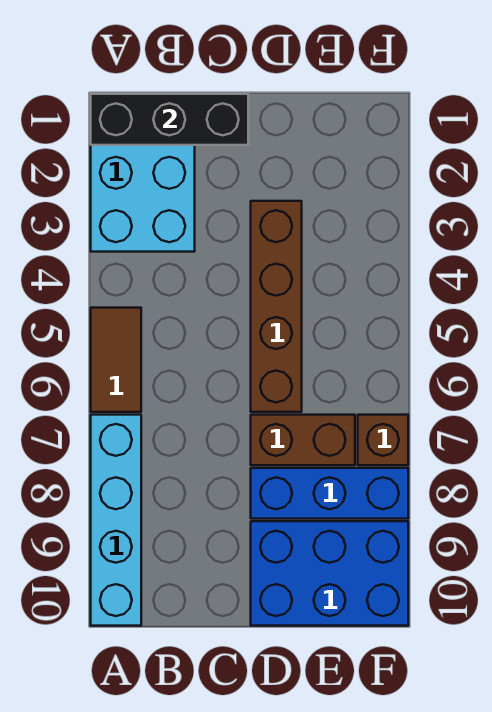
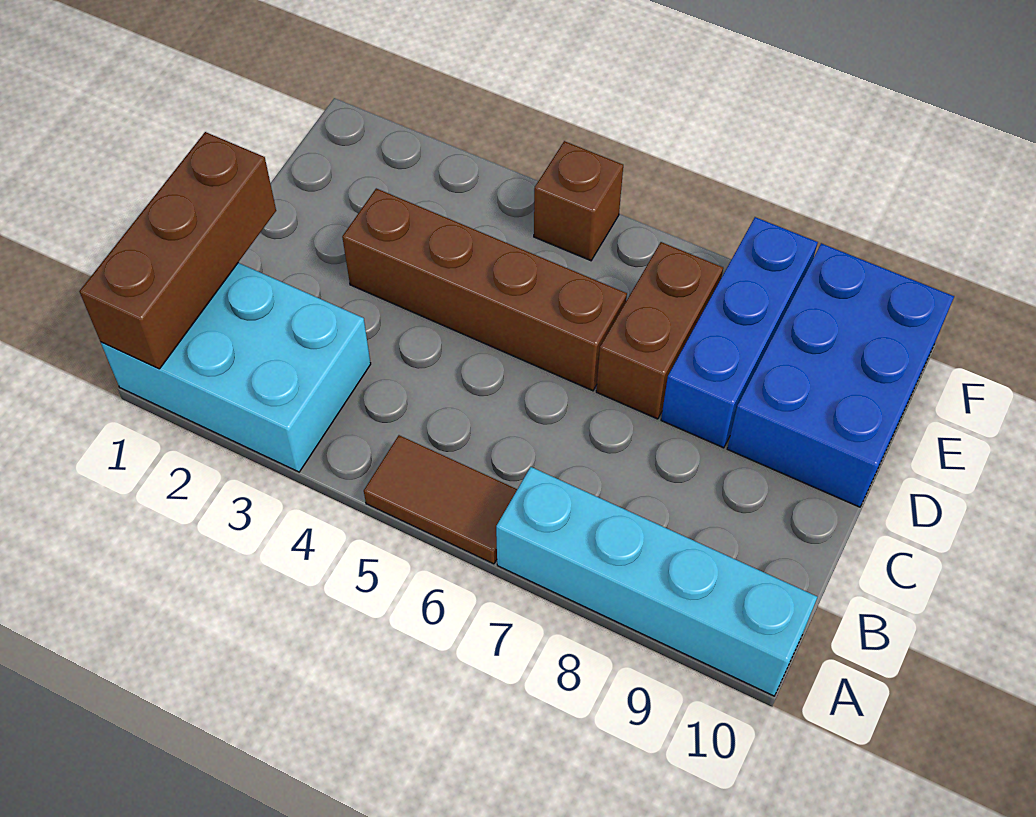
black brick A1:C1 level 2 -> brown brick A1:C1 level 2
brown brick F7 level 1 -> brown brick F5 level 1

